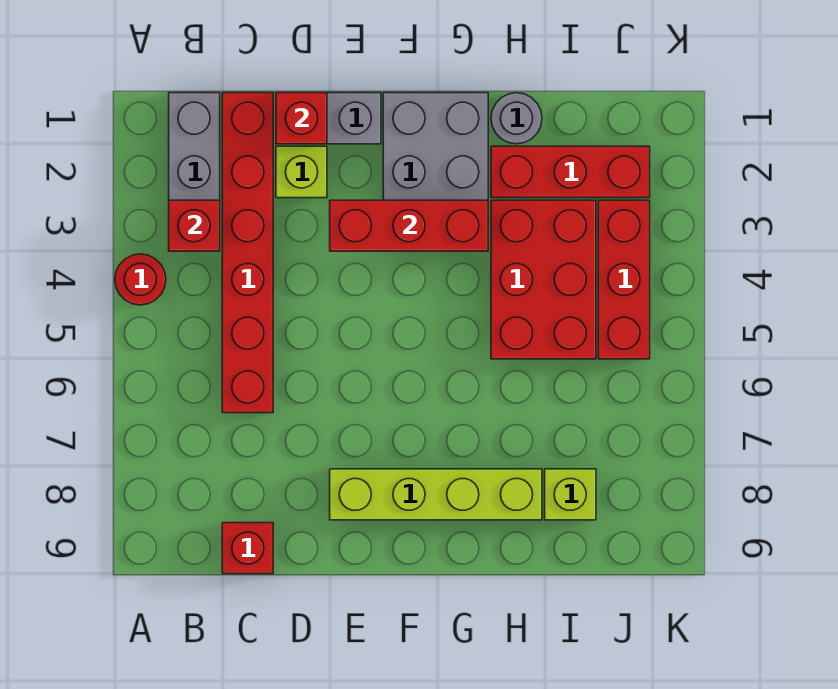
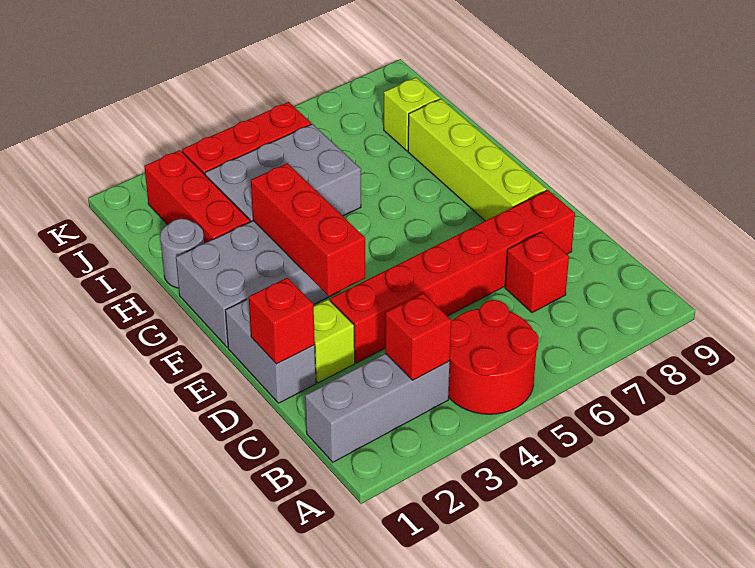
red round brick A4 level 1 -> red round brick A4:B5 level 1
red brick C1:C6 level 1 -> red brick D3:D8 level 1
red brick C9 level 1 -> red brick C7 level 1
red brick H3:I5 level 1 -> grey brick H3:I5 level 1

